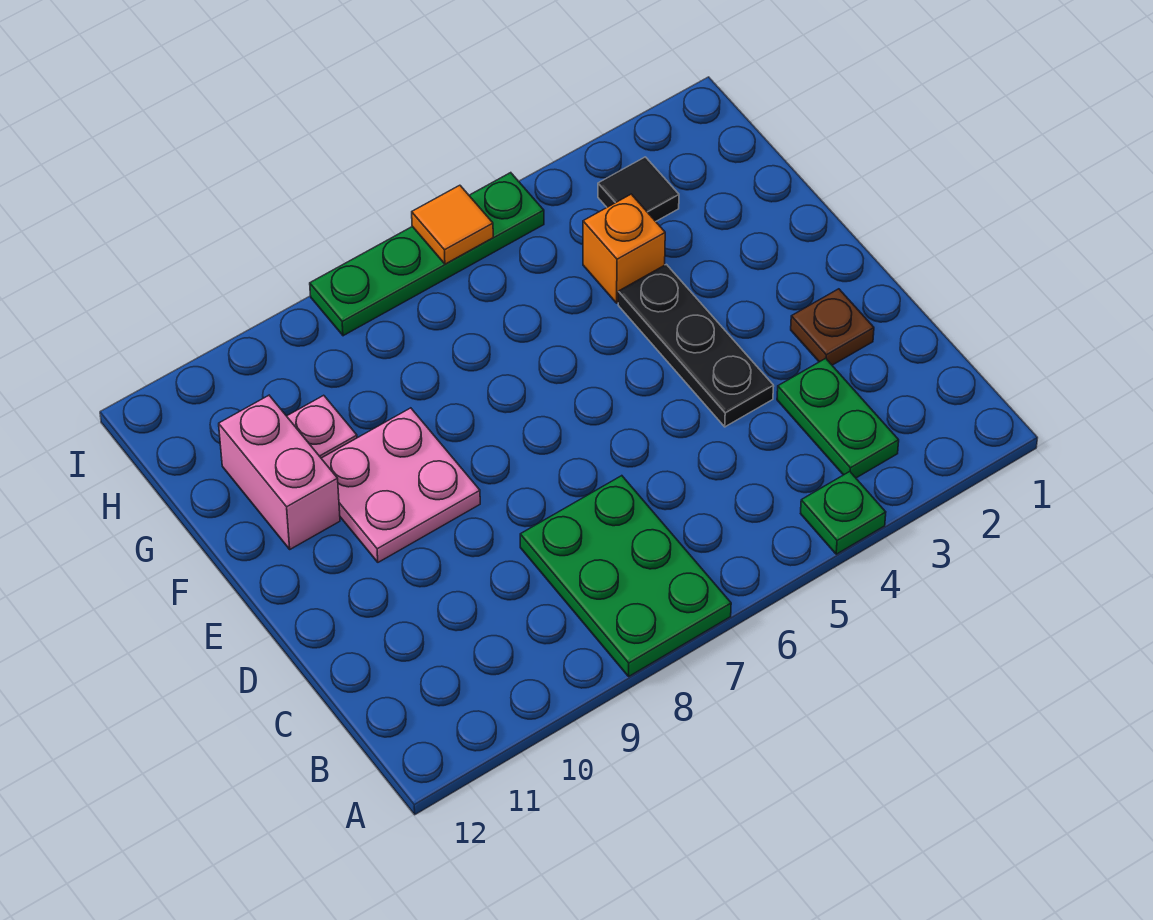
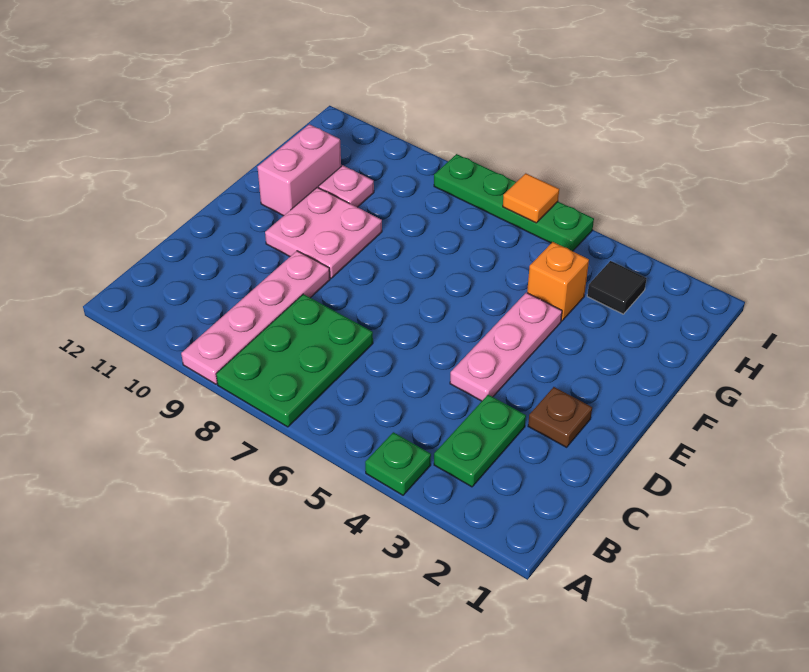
none -> pink plate A9:D9 level 1
black plate D4:F4 level 1 -> pink plate D4:F4 level 1

